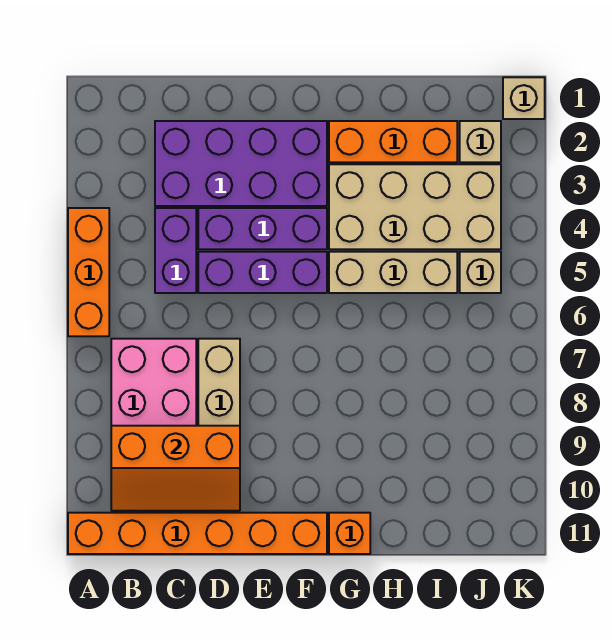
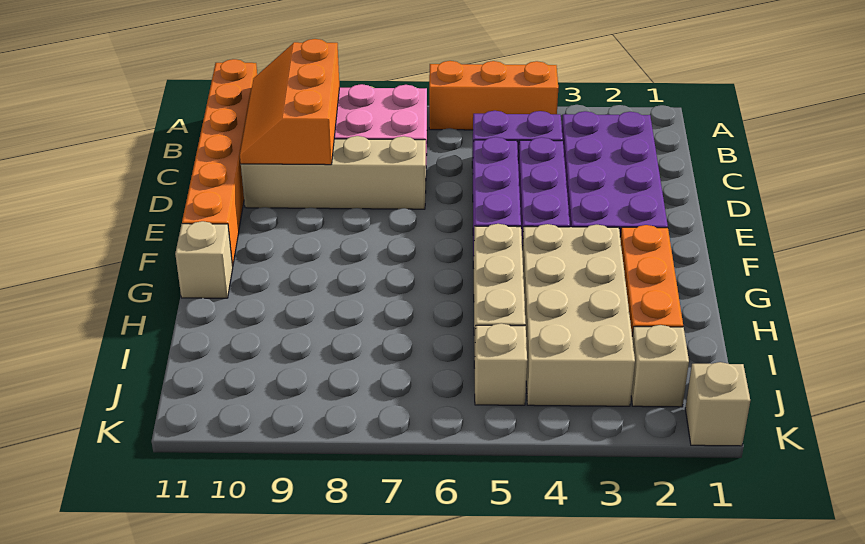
orange brick G11 level 1 -> tan brick G11 level 1

